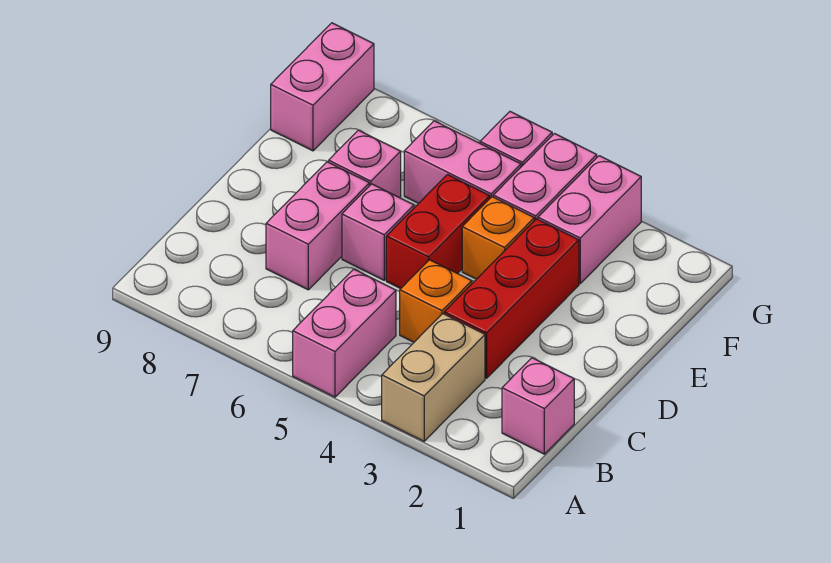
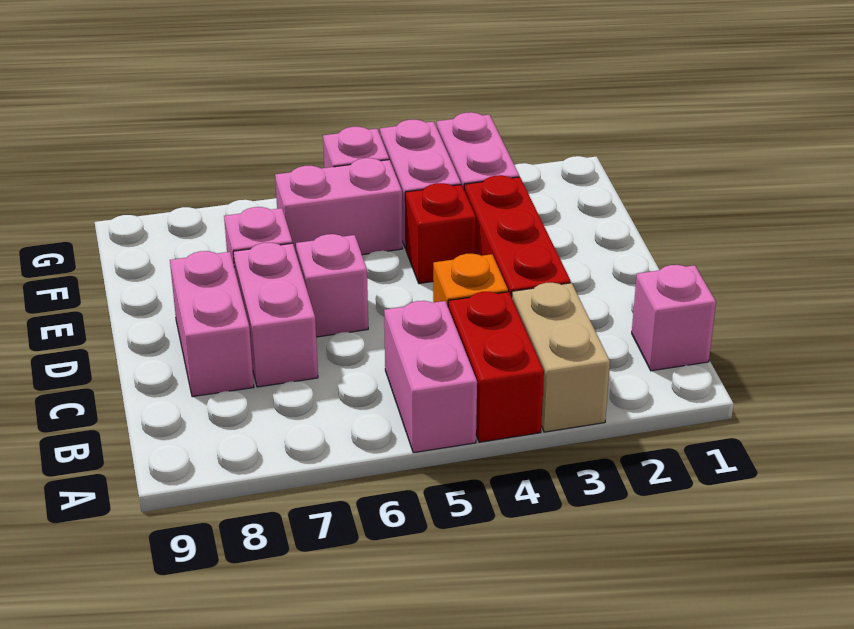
red brick D5:E5 level 1 -> red brick A4:B4 level 1
orange brick E4 level 1 -> red brick E4 level 1
pink brick F9:G9 level 1 -> pink brick C8:D8 level 1

